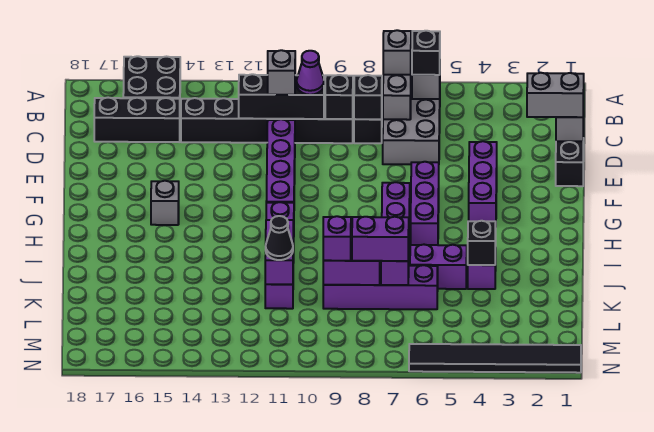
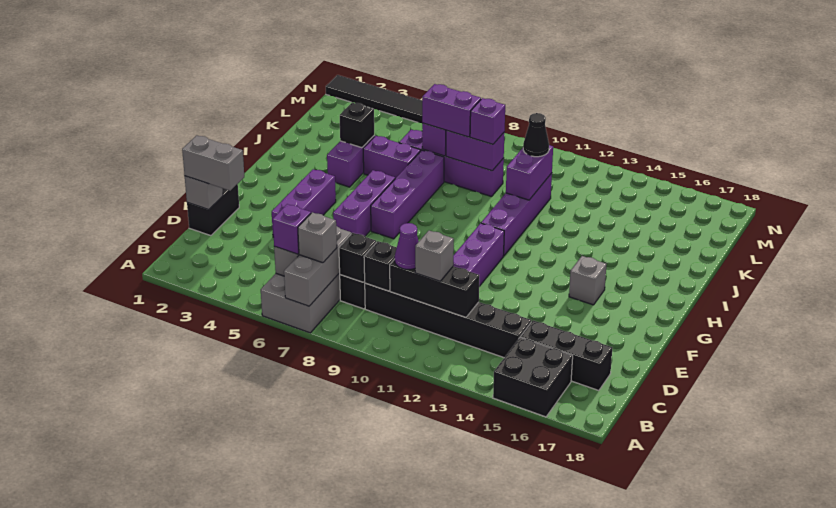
black brick B6 level 3 -> purple brick B6 level 3

